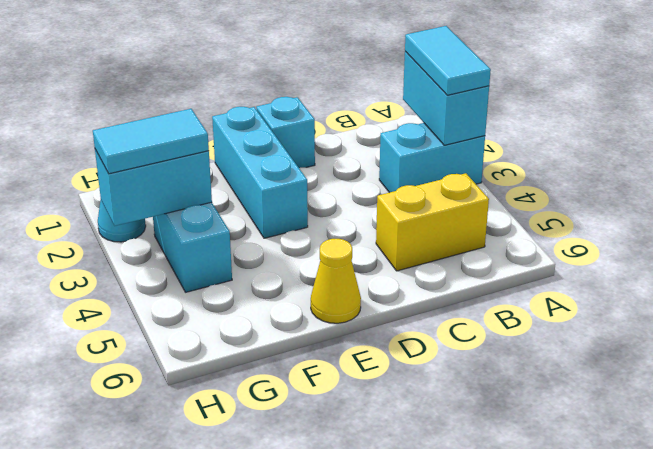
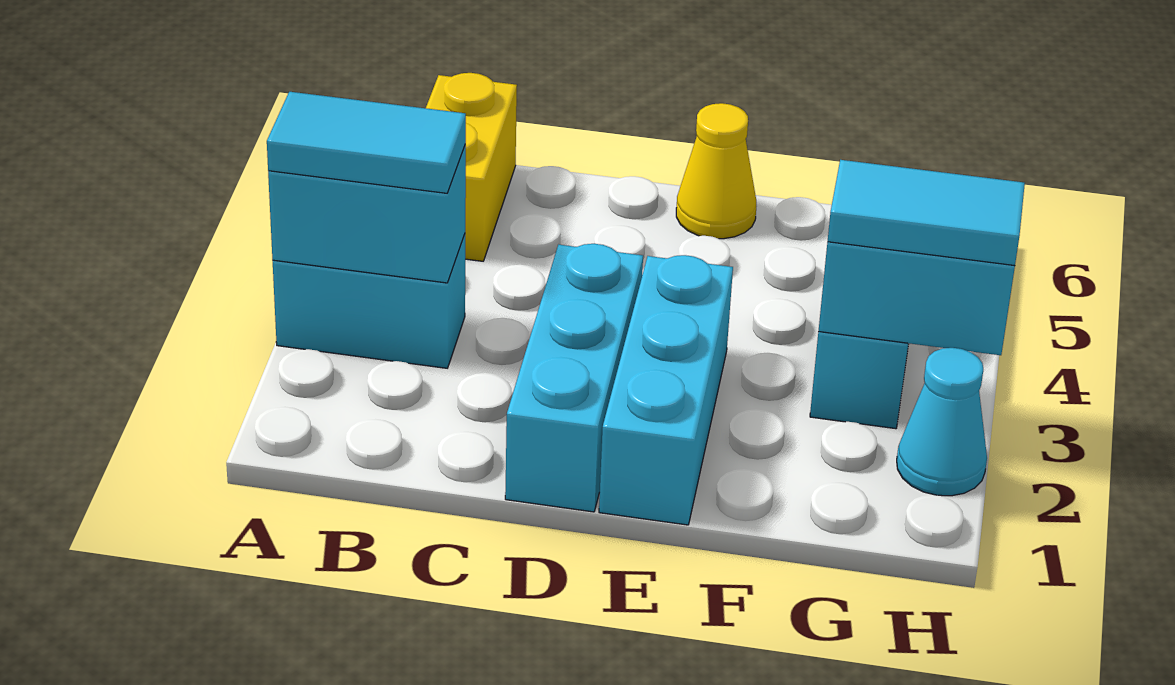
cyan brick A2:A3 level 2 -> cyan brick A3:B3 level 2
cyan tile A2:A3 level 3 -> cyan tile A3:B3 level 3
yellow brick B5:C5 level 1 -> yellow brick B5:B6 level 1
cyan brick D1 level 1 -> cyan brick D1:D3 level 1

